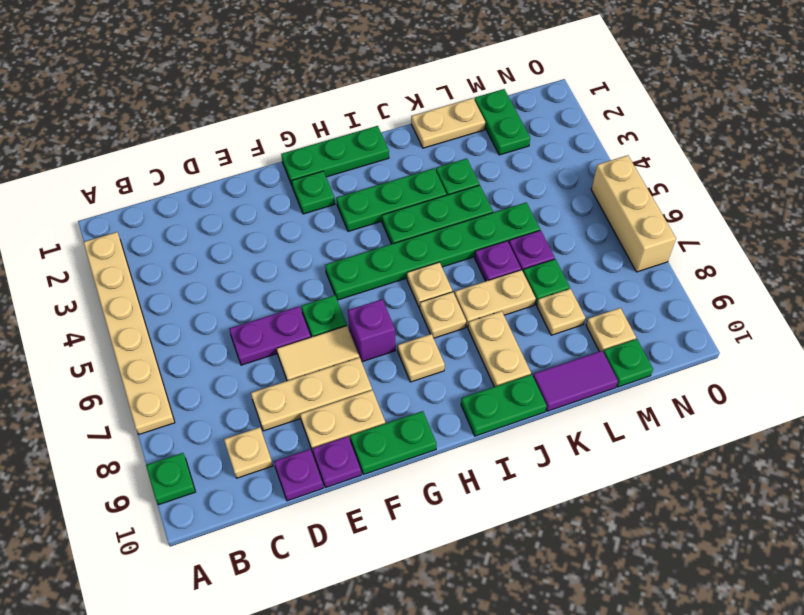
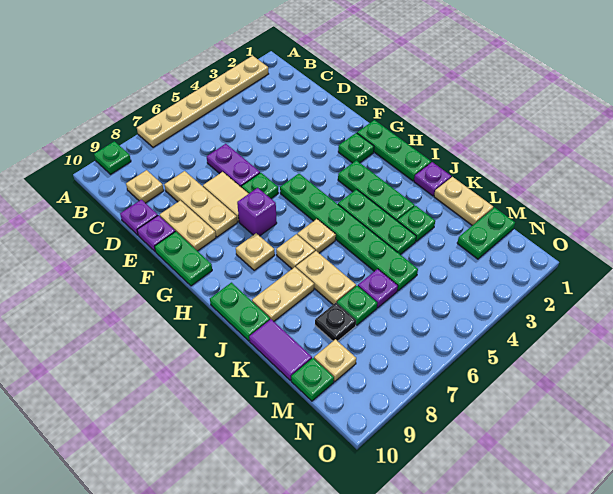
purple plate K6 level 1 -> purple plate J1 level 1
tan plate L8 level 1 -> black plate L8 level 1
tan brick O5:O7 level 1 -> none

